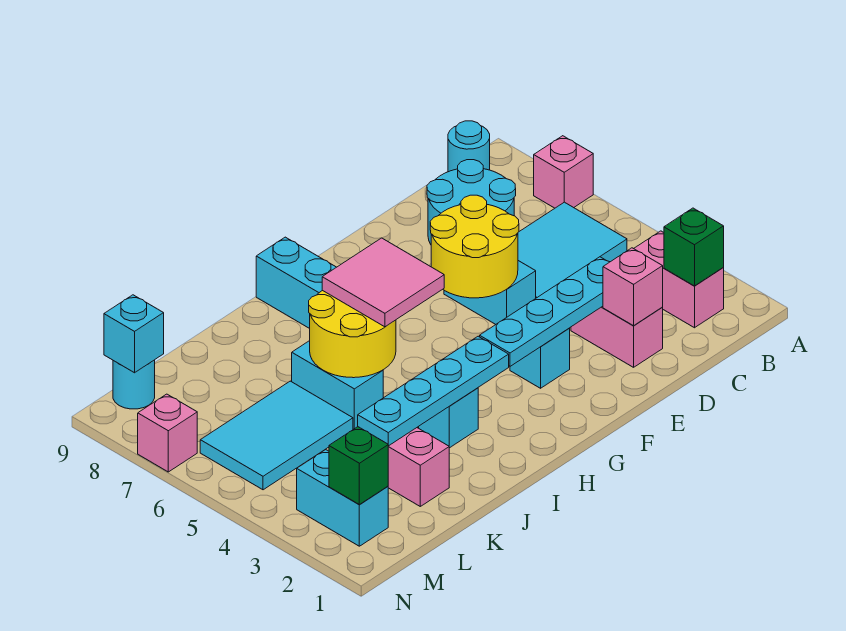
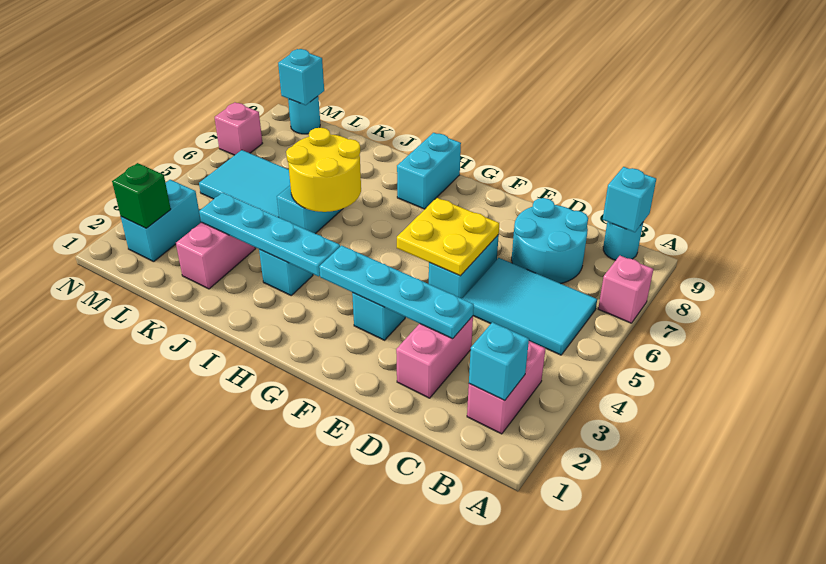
green brick B2 level 2 -> cyan brick B2 level 2
none -> cyan brick B9 level 2
pink brick D2 level 2 -> none
yellow round brick E5:F6 level 2 -> yellow plate E5:F6 level 2
pink tile H5:I6 level 3 -> none

